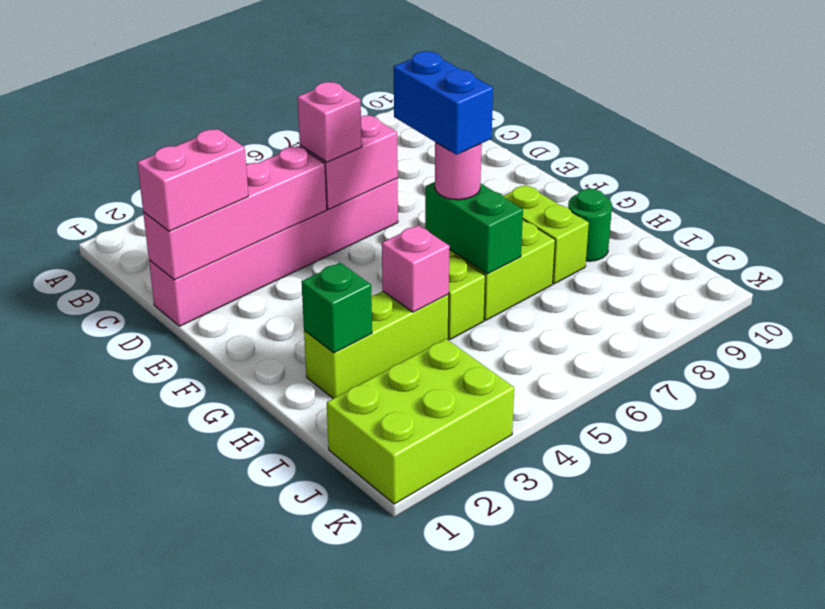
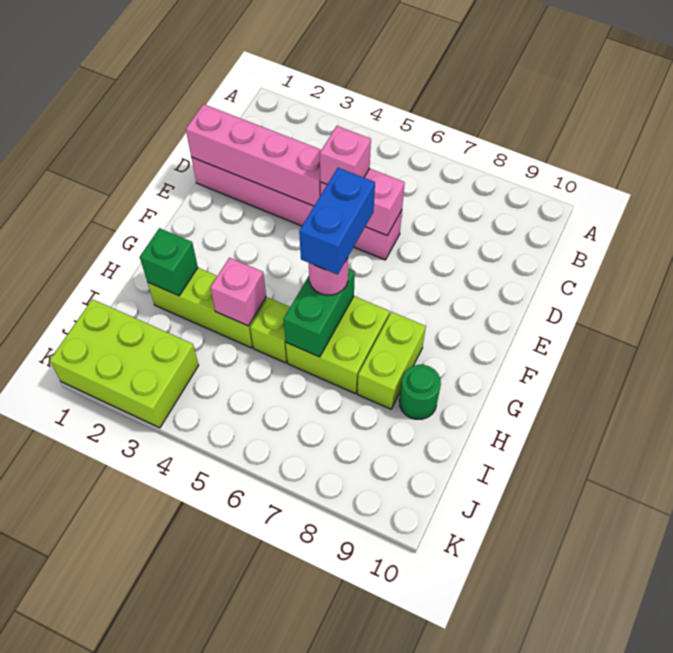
pink brick D1:D2 level 3 -> none

